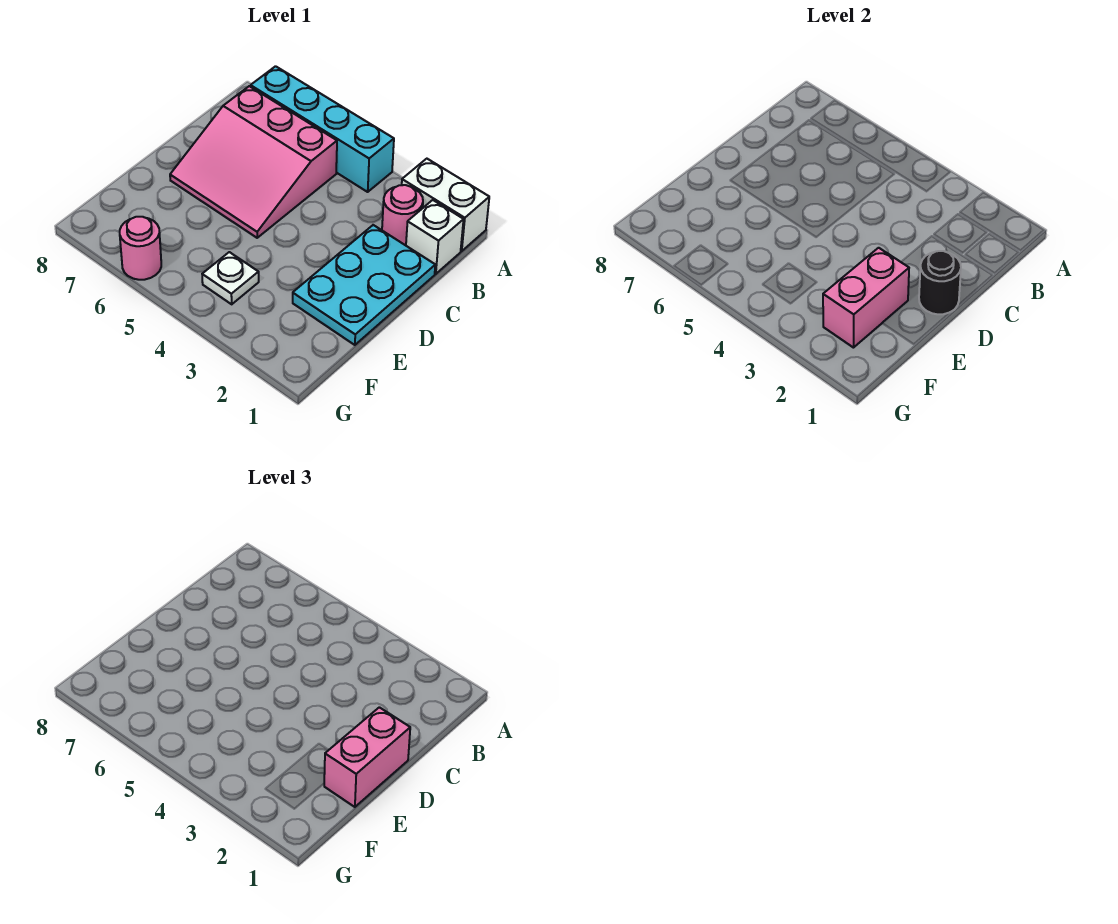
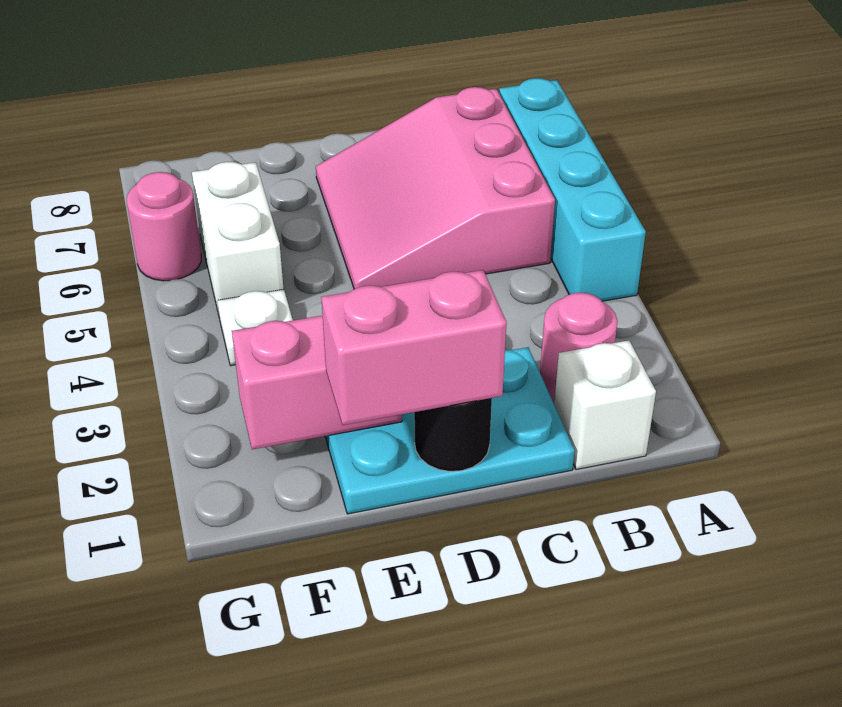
white brick A1:A2 level 1 -> white brick F5:F6 level 1

